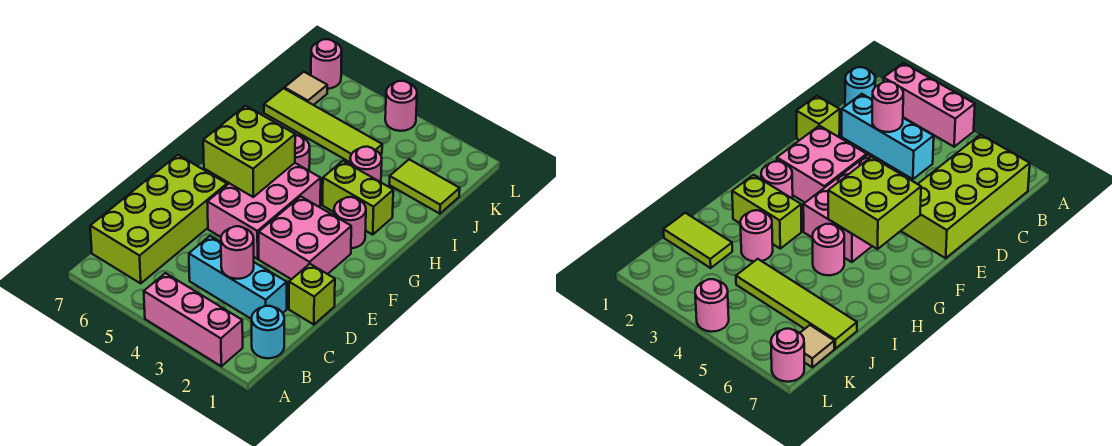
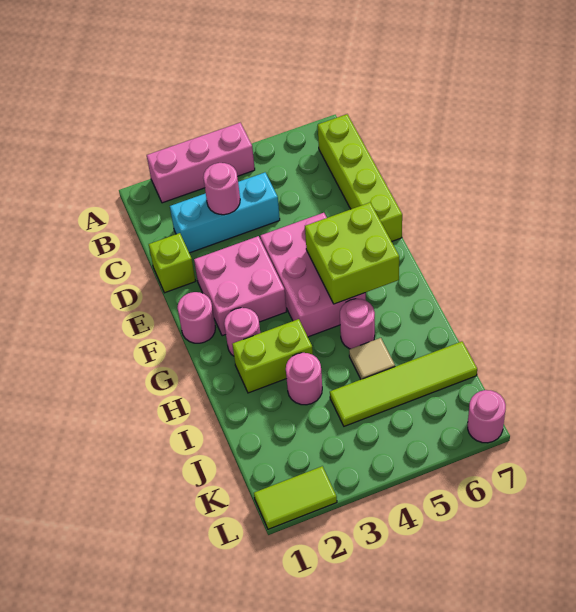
cyan round brick B1 level 1 -> none
lime brick B6:E7 level 1 -> lime brick B7:E7 level 1
lime tile J1:J2 level 1 -> lime tile L1:L2 level 1
tan tile K7 level 1 -> tan tile I5 level 1
pink round brick L4 level 1 -> pink round brick F1 level 1

